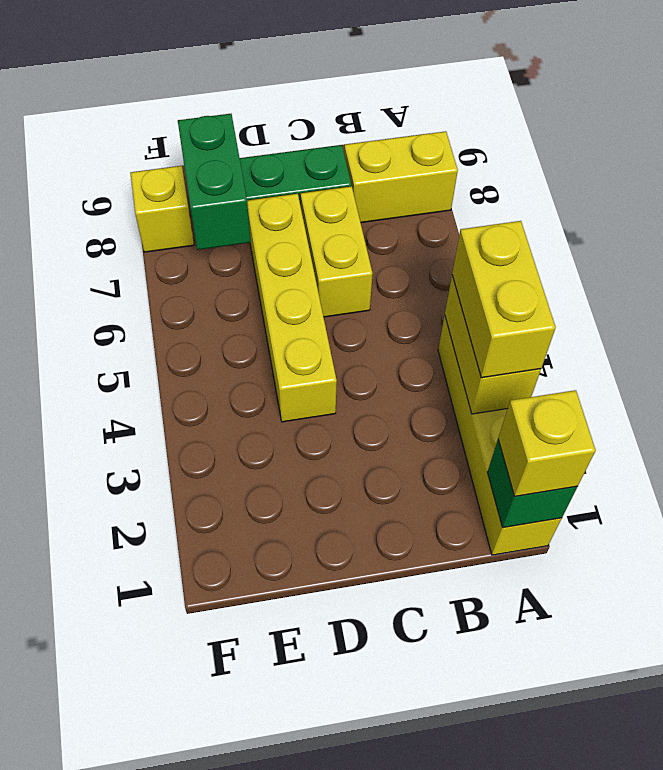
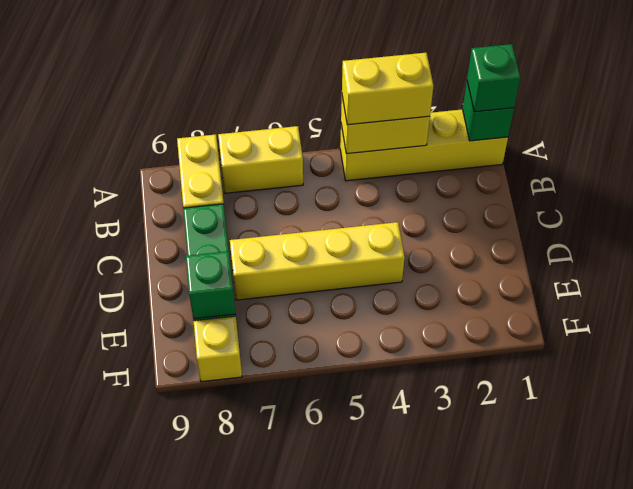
yellow brick A1 level 3 -> green brick A1 level 3
yellow brick C6:C7 level 1 -> yellow brick A6:A7 level 1
green brick E7:E8 level 2 -> green brick E8 level 2

